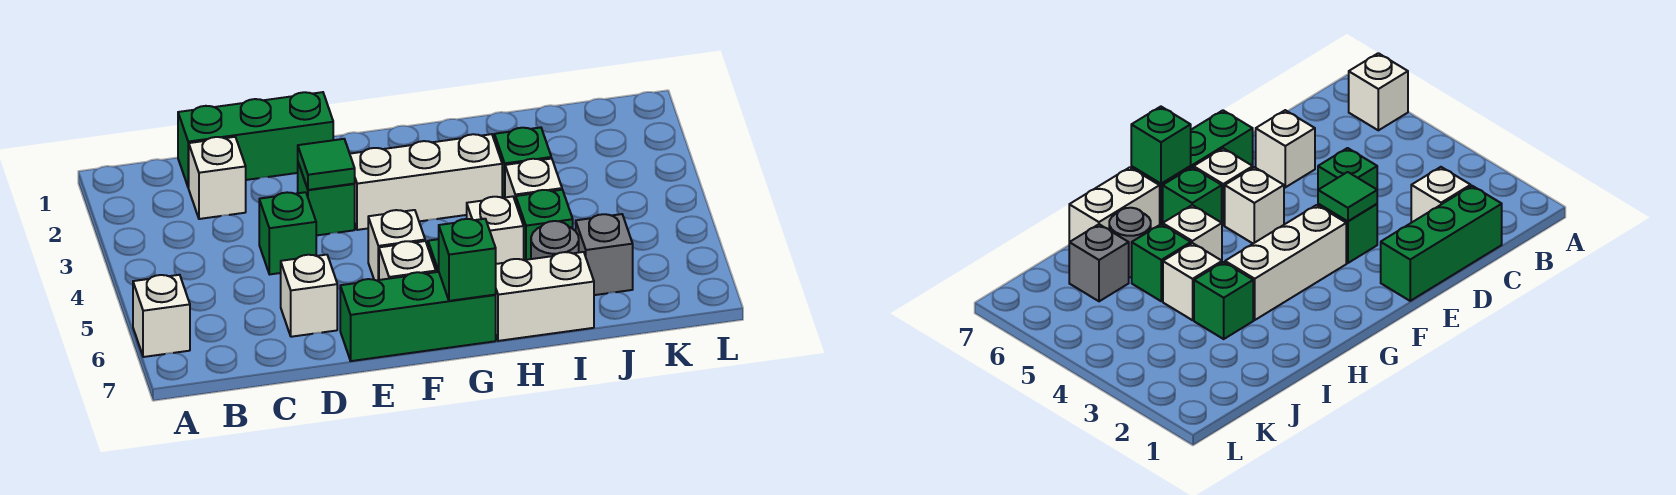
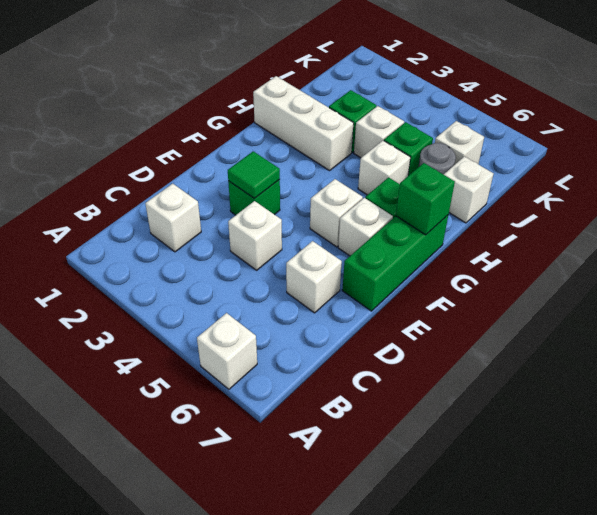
green brick C1:E1 level 1 -> none
green brick D4 level 1 -> white brick D4 level 1
white brick F3:H3 level 1 -> white brick H1:H3 level 1
white brick H7:I7 level 1 -> white brick I7 level 1
grey brick J6 level 1 -> white brick J6 level 1

